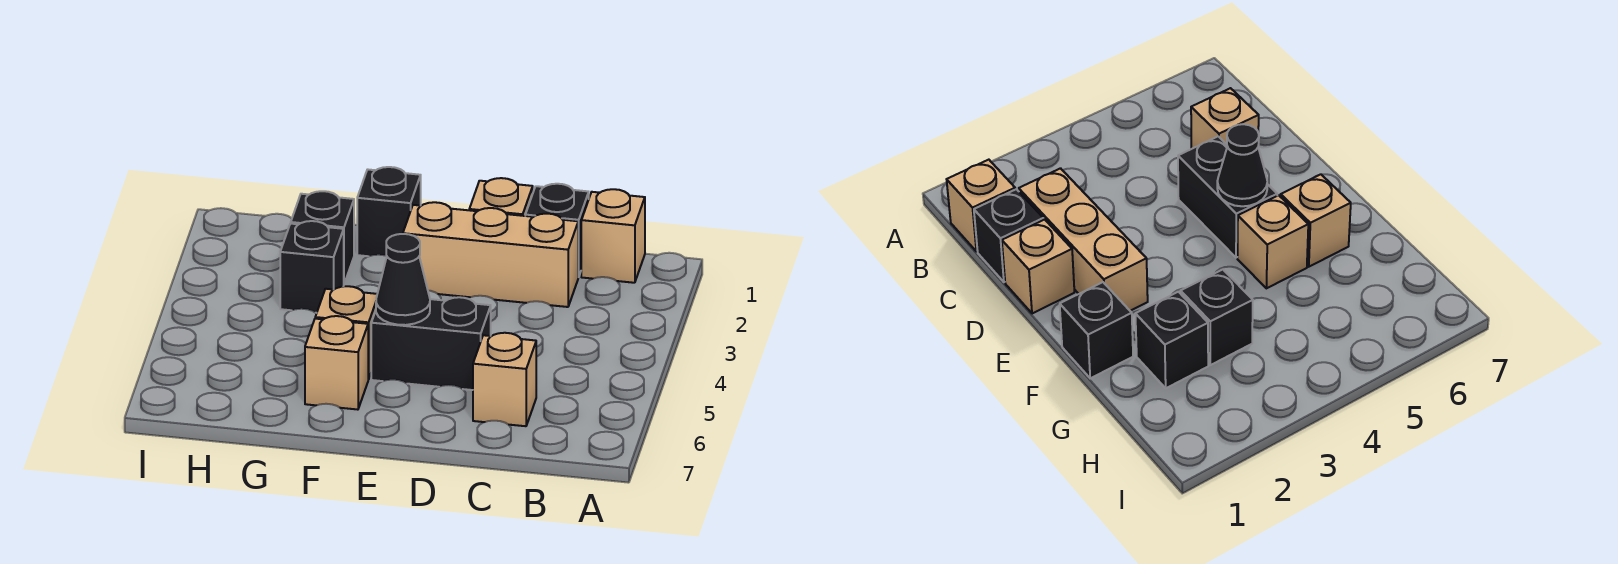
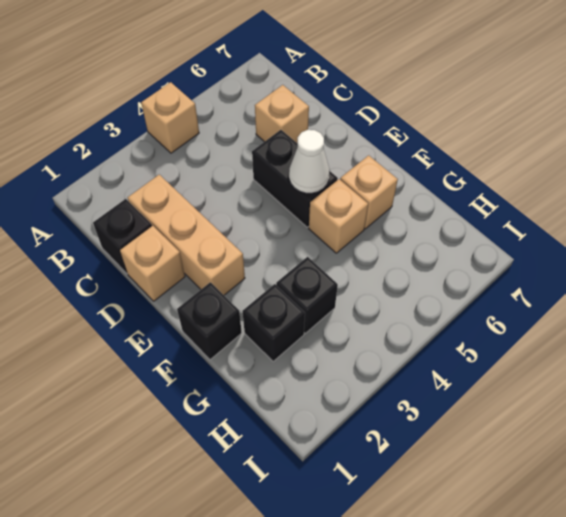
tan brick B1 level 1 -> tan brick A4 level 1
black cone E5 level 2 -> white cone E5 level 2

